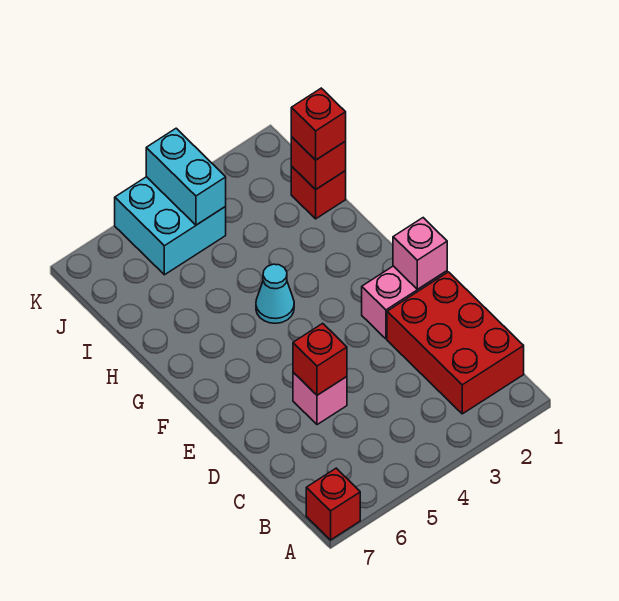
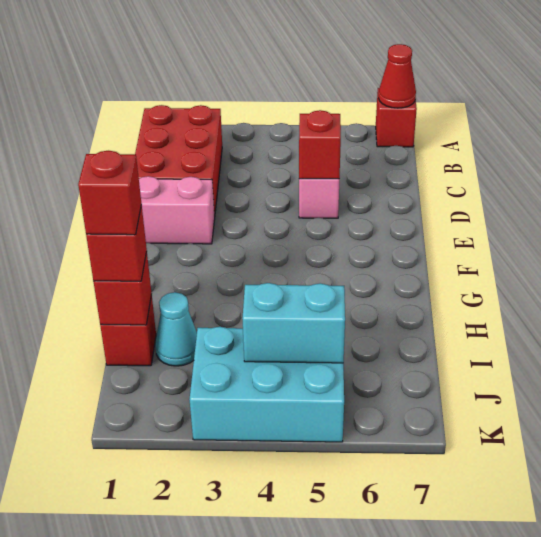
none -> red cone A7 level 2
pink brick E1 level 2 -> none
cyan cone G4 level 1 -> cyan cone I2 level 1
none -> red brick I1 level 4
cyan brick J4:K5 level 1 -> cyan brick J3:K5 level 1
cyan brick J4:K4 level 2 -> cyan brick J4:J5 level 2

